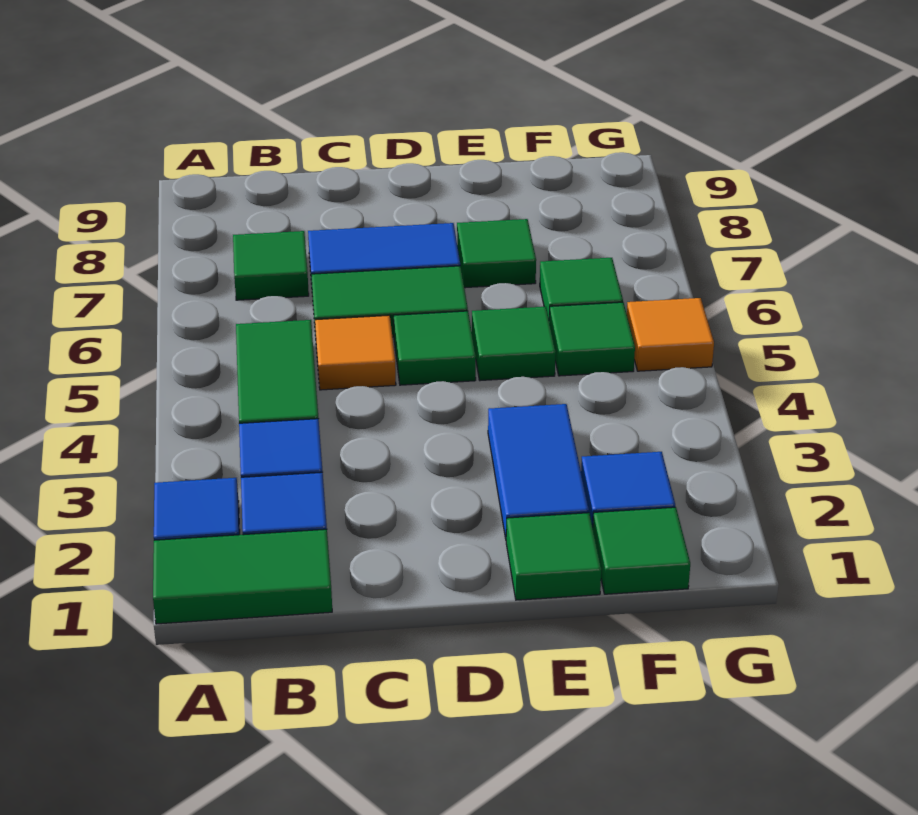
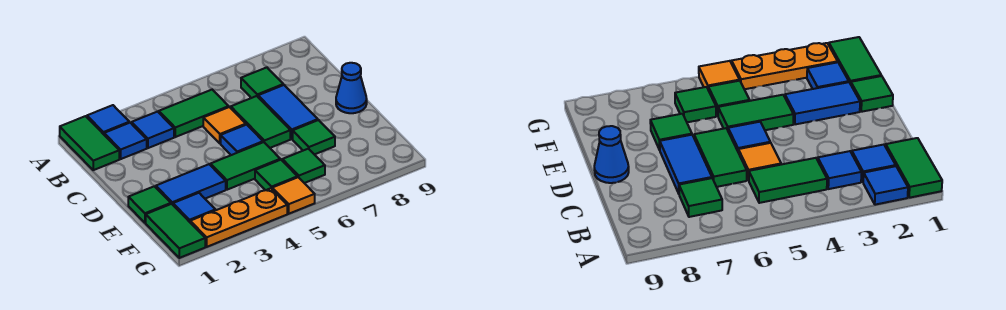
green tile D5 level 1 -> blue tile D5 level 1
none -> blue cone D9 level 1
green tile E5 level 1 -> green tile E4:E5 level 1
green tile F1 level 1 -> green tile F1:G1 level 1
none -> orange plate G2:G4 level 1

